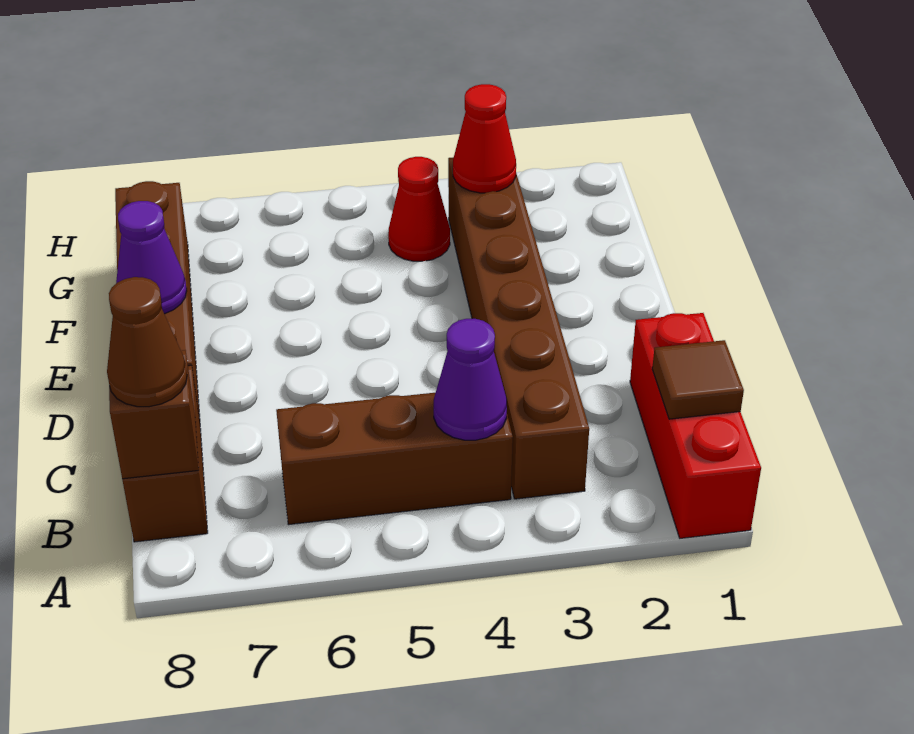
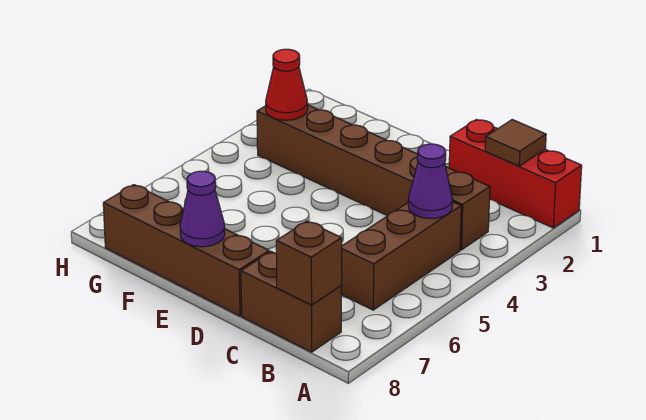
brown cone B8 level 3 -> none
red cone G4 level 1 -> none

